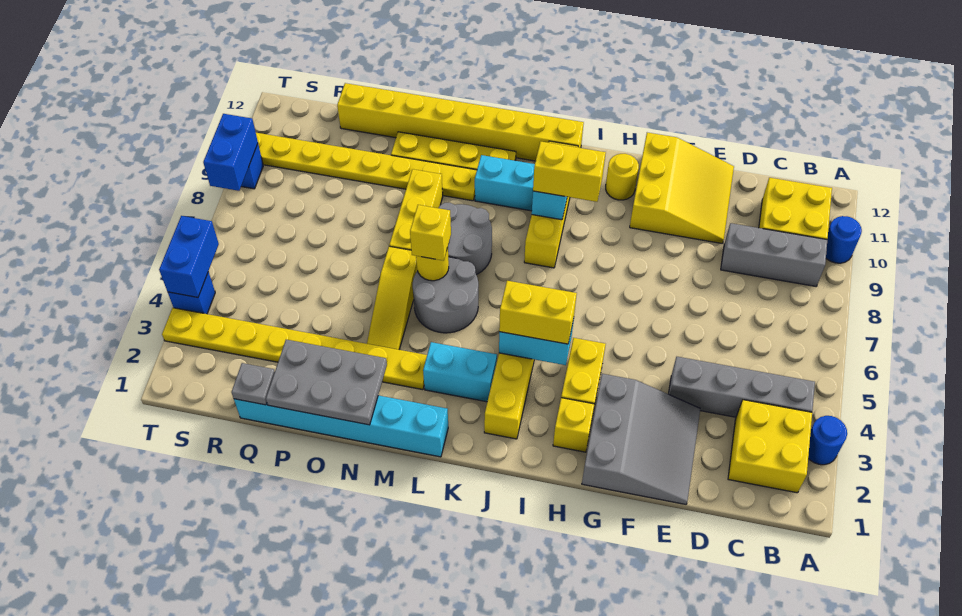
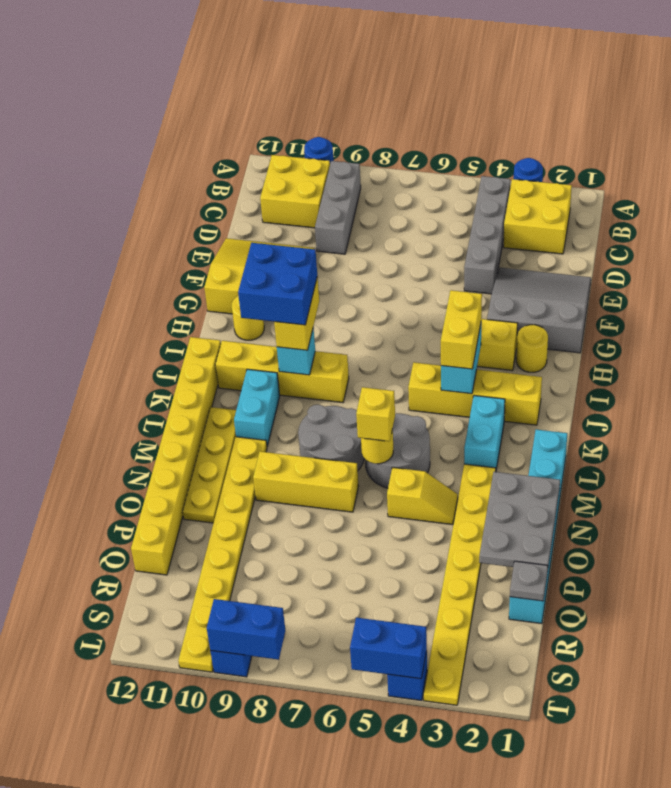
yellow brick H2 level 1 -> yellow round brick H2 level 1
none -> blue brick I9:J10 level 4
yellow slope N4:N6 level 1 top 6 -> yellow slope N4:N5 level 1 top 5

